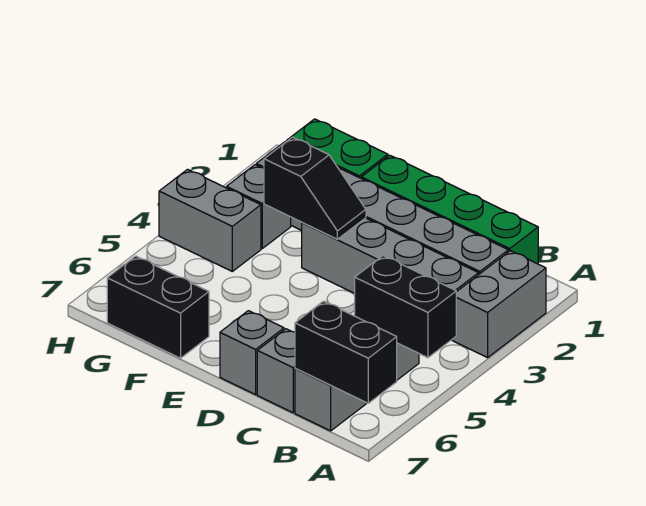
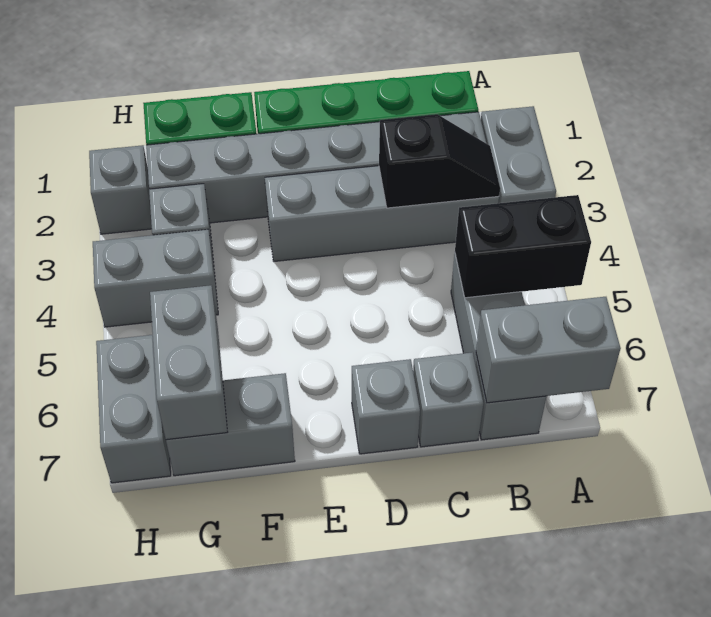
black brick A7:B7 level 2 -> grey brick A7:B7 level 2
black slope E3:F3 level 2 top F -> black slope B3:C3 level 2 top C
black brick F7:G7 level 1 -> grey brick F7:G7 level 1
none -> grey brick G6:G7 level 2
none -> grey brick H2 level 1
none -> grey brick H6:H7 level 1

